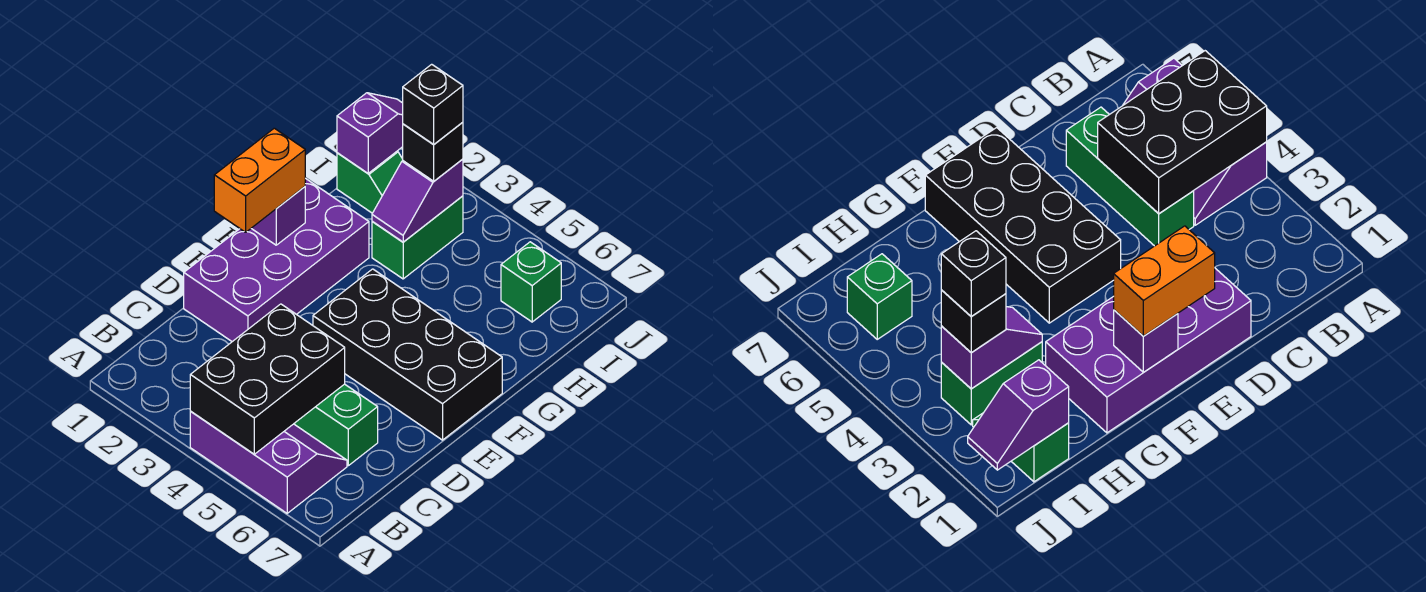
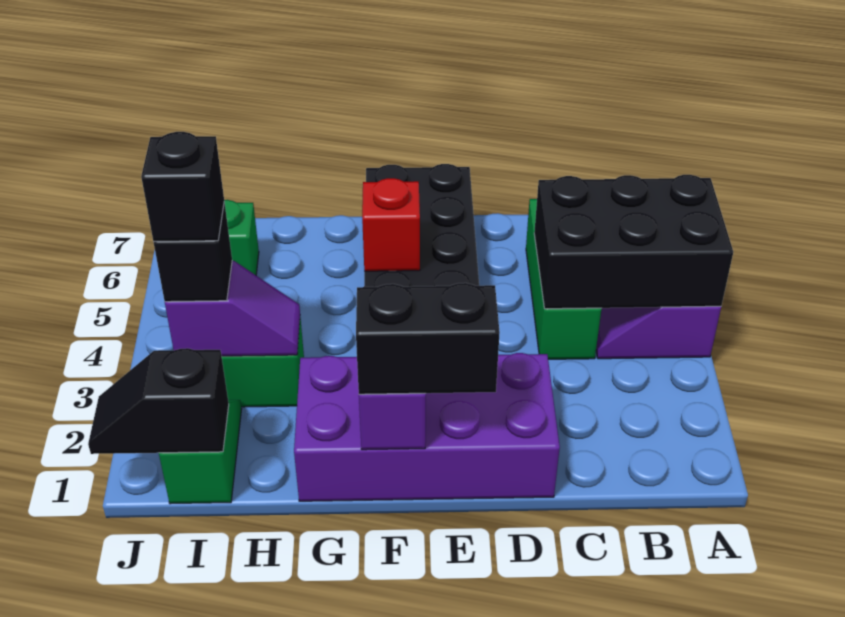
orange brick E1:F1 level 3 -> black brick E1:F1 level 3
none -> red brick F5 level 2
purple slope I1:J1 level 2 top I -> black slope I1:J1 level 2 top I

